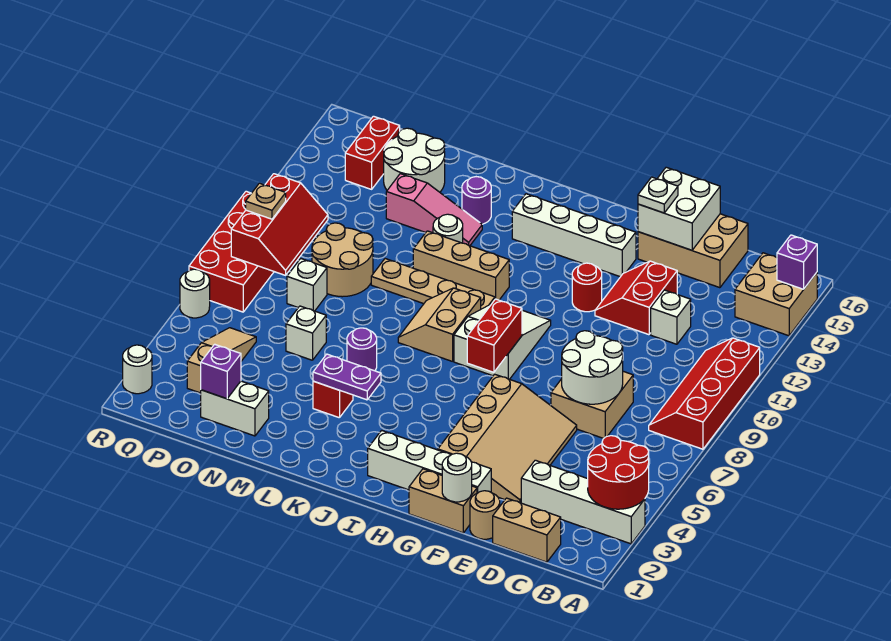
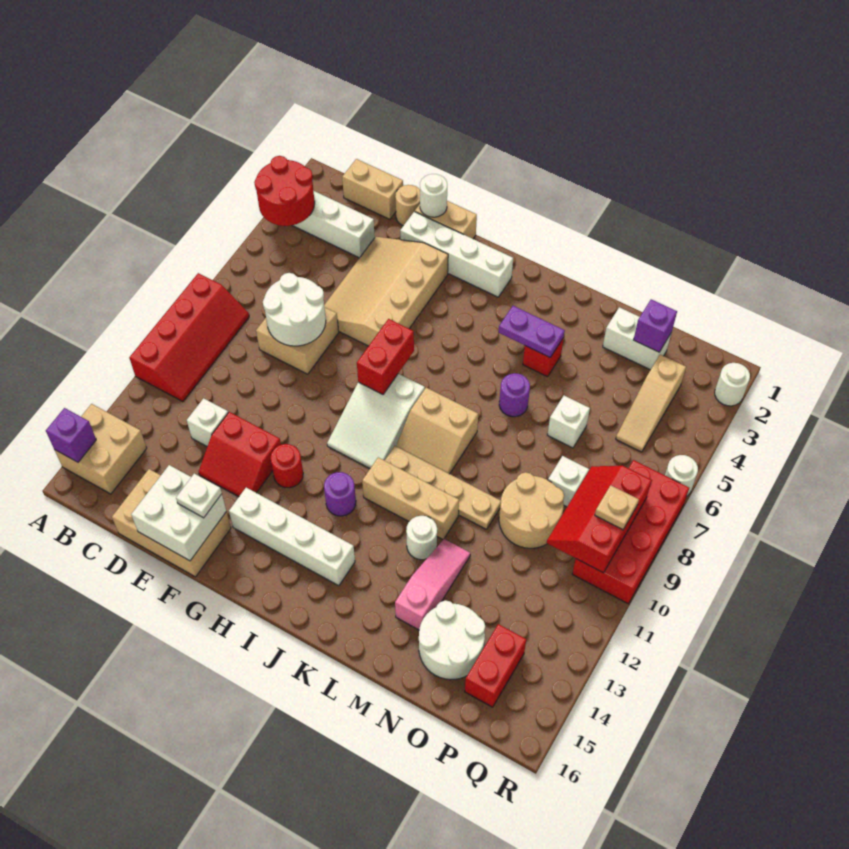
red slope E12:F13 level 1 top E -> red slope E12:F13 level 1 top 12
tan slope J8:K9 level 1 top J -> tan slope J8:K9 level 1 top 8
pink slope L13:N13 level 1 top N -> pink slope M12:M14 level 1 top 14
purple round brick L14 level 1 -> purple round brick I12 level 1

